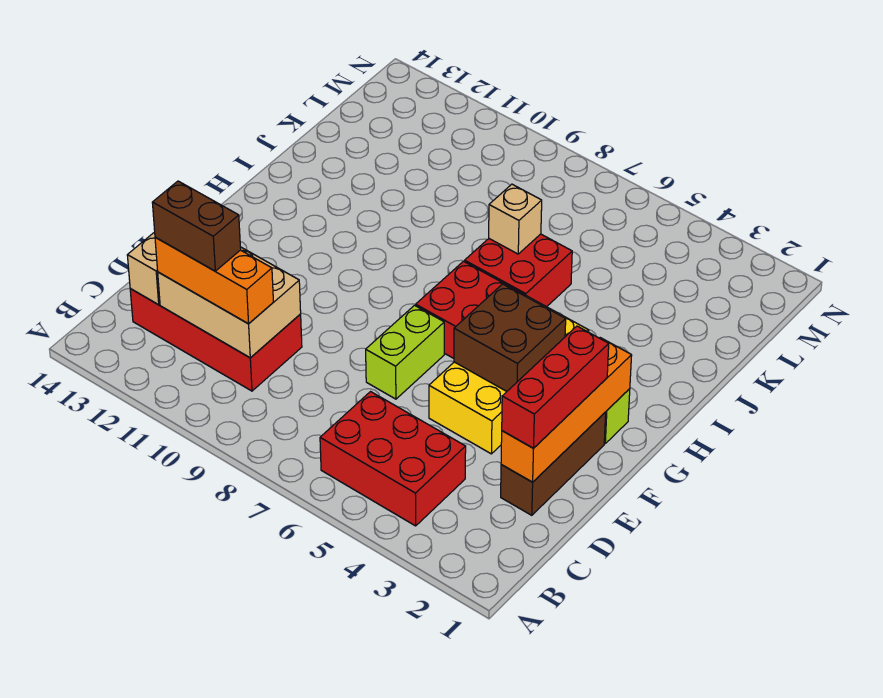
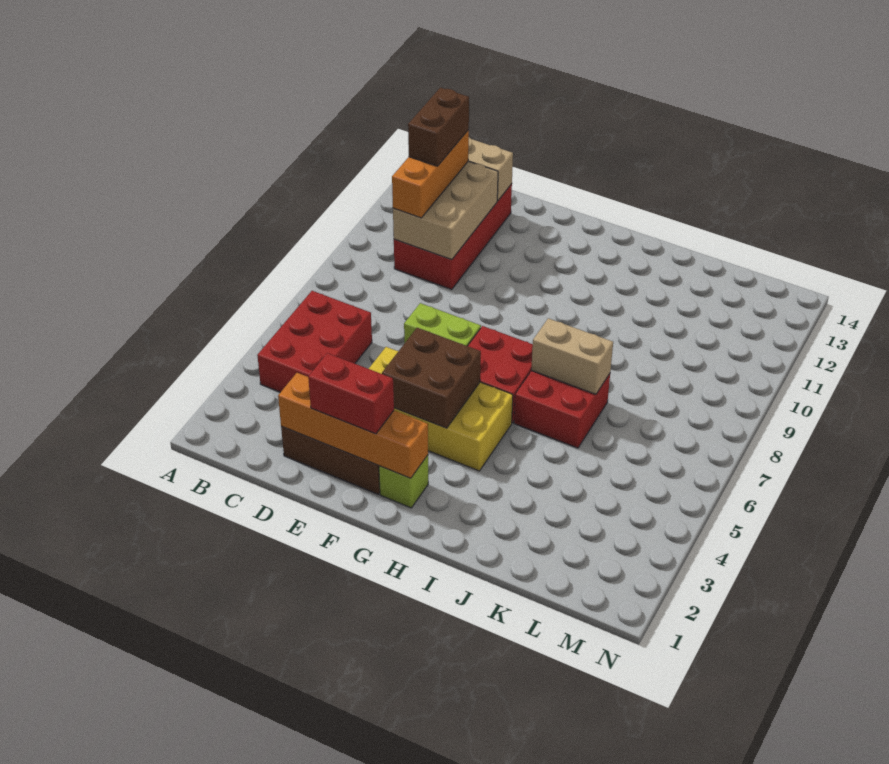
red brick D2:F2 level 3 -> red brick E2:F2 level 3
tan brick J7 level 2 -> tan brick I7:J7 level 2

